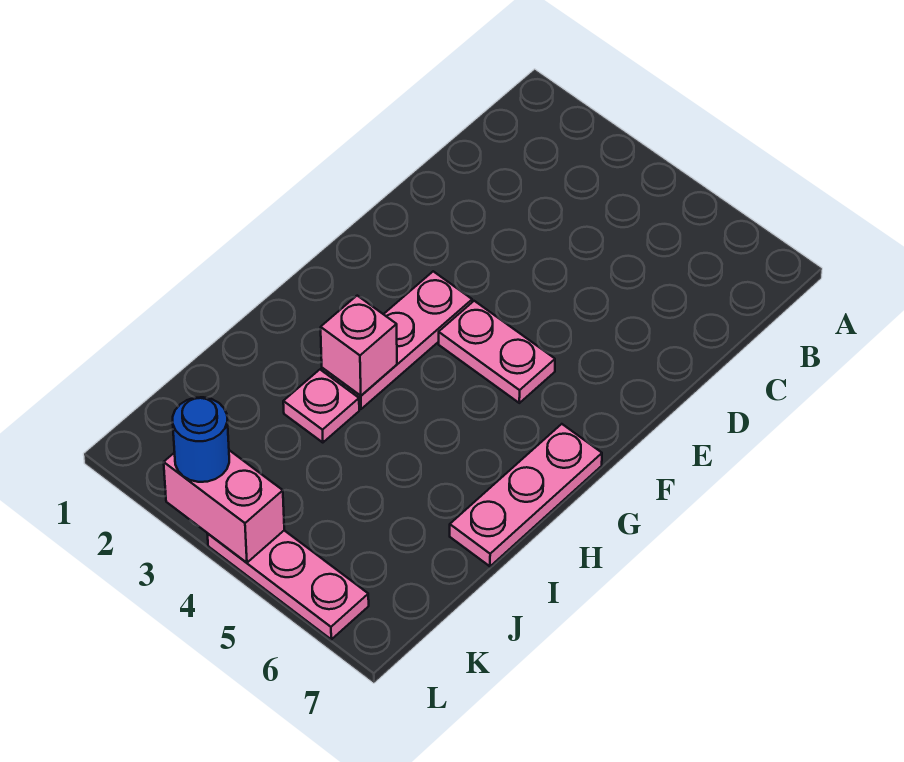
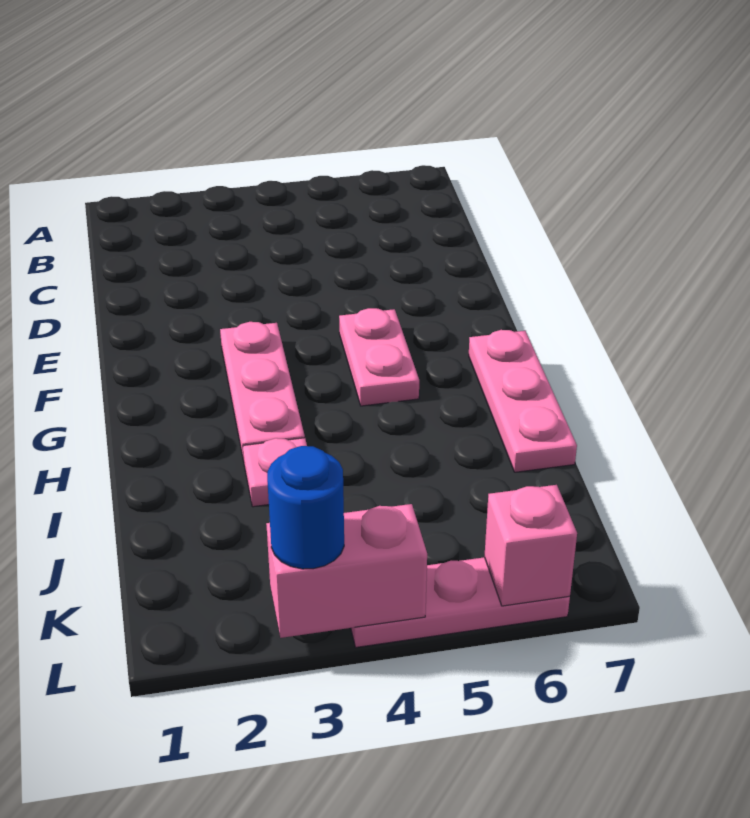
pink plate F4:F5 level 1 -> pink plate F5:G5 level 1
pink brick H3 level 2 -> pink brick L6 level 2

